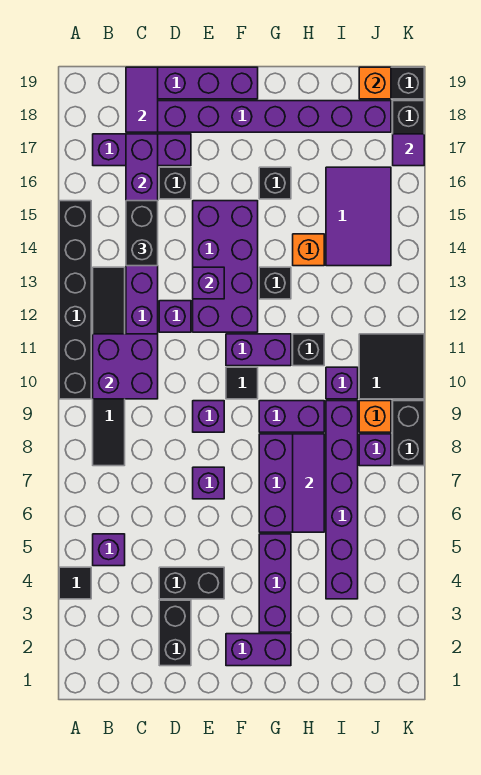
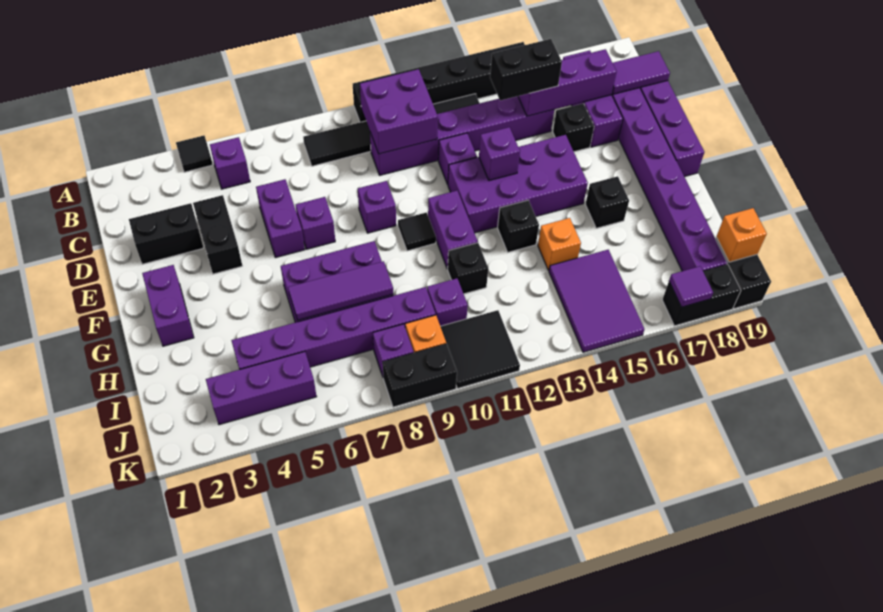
purple brick G3:G5 level 1 -> purple brick J3:J5 level 1
purple brick G9:H9 level 1 -> purple brick D6:E6 level 1
purple tile I14:J16 level 1 -> purple tile I14:K15 level 1

